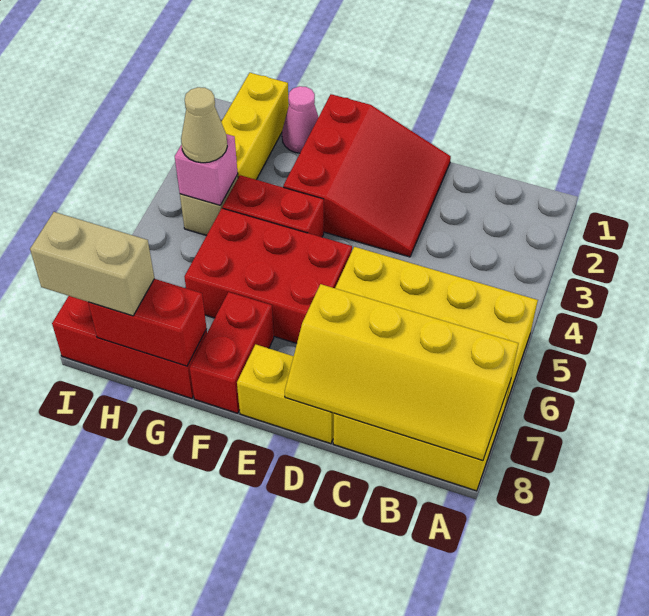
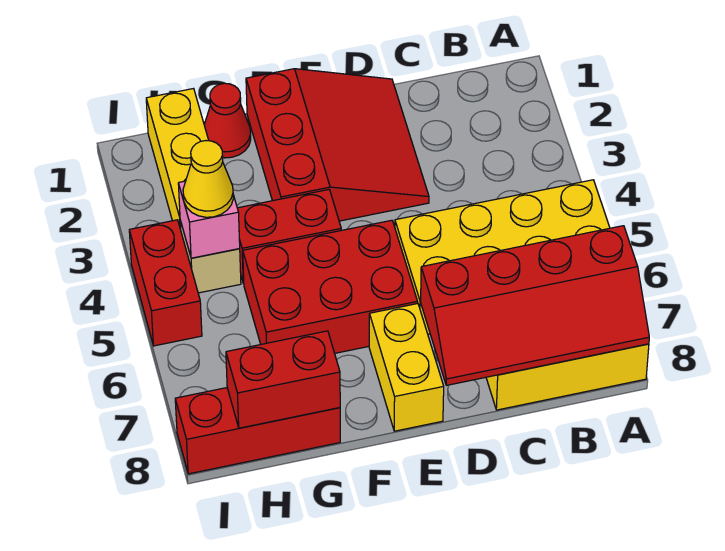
yellow slope A7:D8 level 2 top 7 -> red slope A7:D8 level 2 top 7
yellow brick D8:E8 level 1 -> yellow brick E7:E8 level 1
red brick F7:F8 level 1 -> red brick I4:I5 level 1
pink cone G1 level 1 -> red cone G1 level 1
tan cone H4 level 3 -> yellow cone H4 level 3
tan brick H8:I8 level 3 -> none

